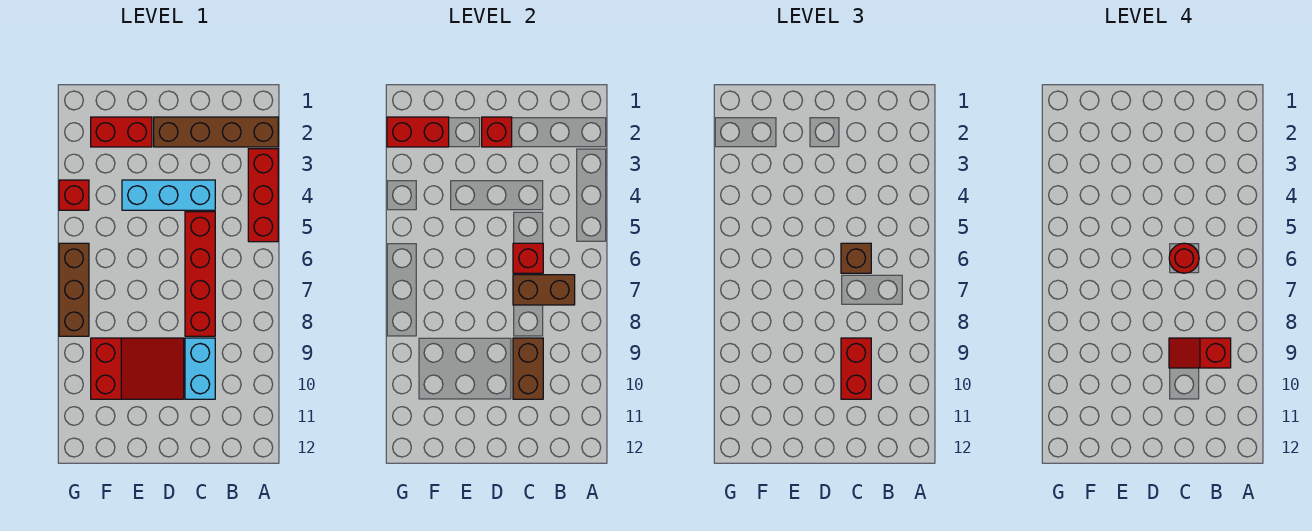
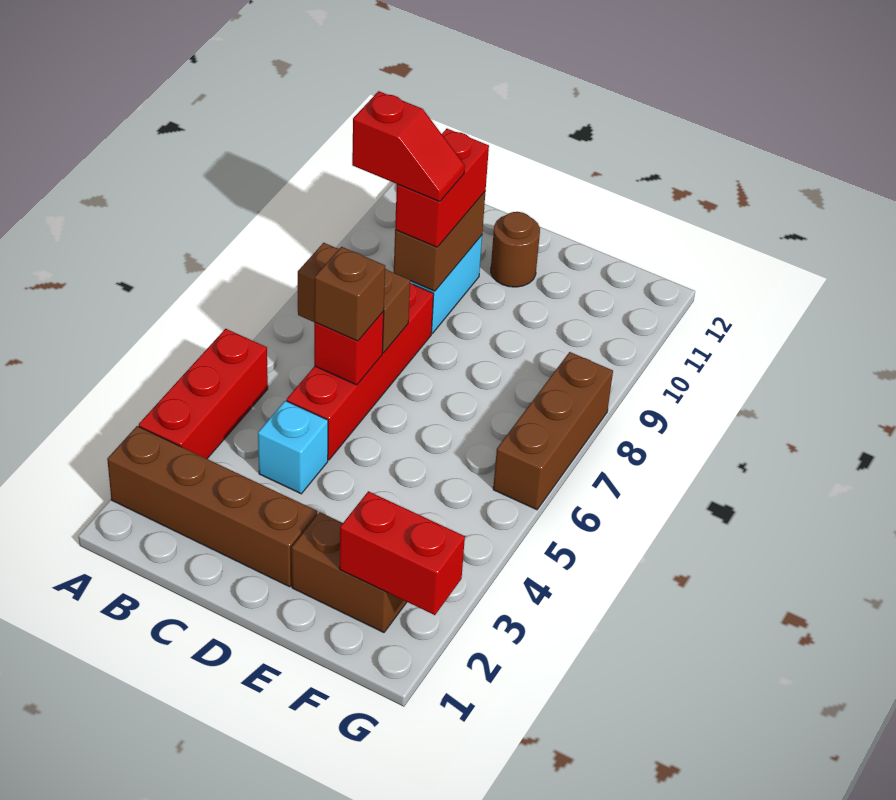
cyan brick C4:E4 level 1 -> cyan brick C4 level 1
red round brick C6 level 4 -> none
red brick D2 level 2 -> none
red slope D9:F10 level 1 top F -> none
none -> brown round brick D11 level 1
red brick E2:F2 level 1 -> brown brick E2:F2 level 1
red brick G4 level 1 -> none

